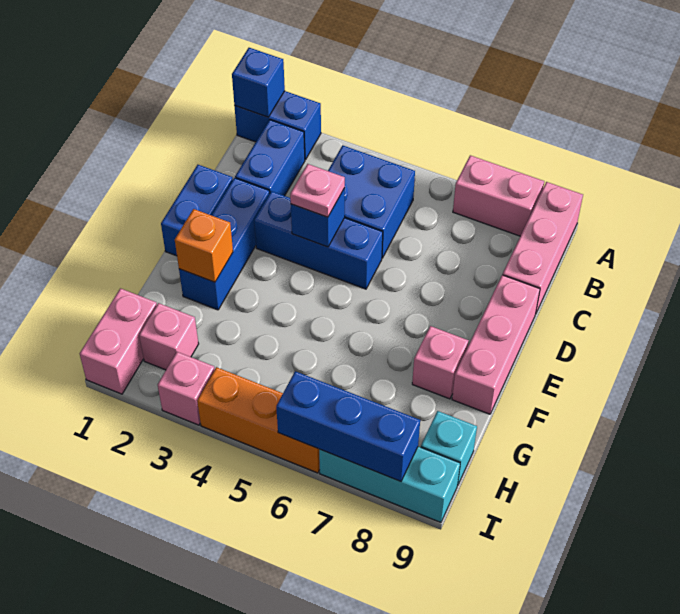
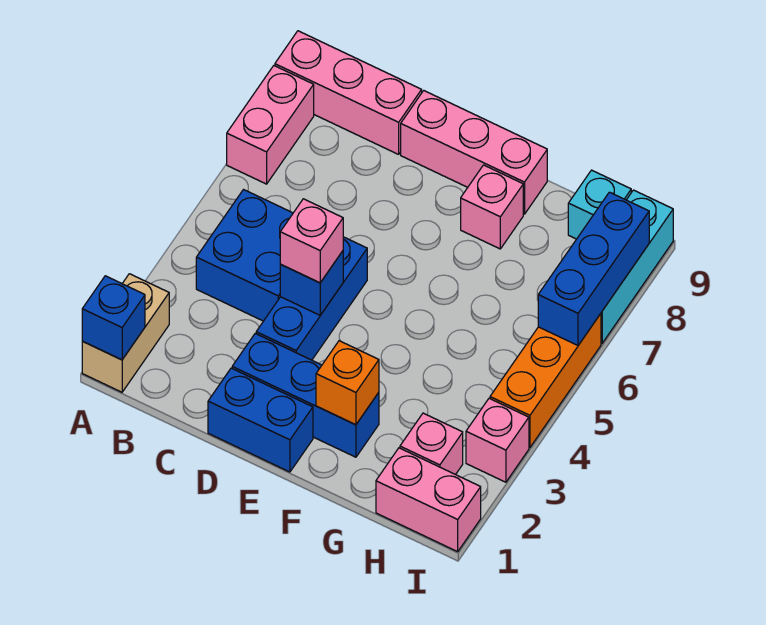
blue brick A1:A2 level 1 -> tan brick A1:A2 level 1
blue brick B2:C2 level 1 -> none
pink plate D4 level 3 -> pink brick D4 level 3

